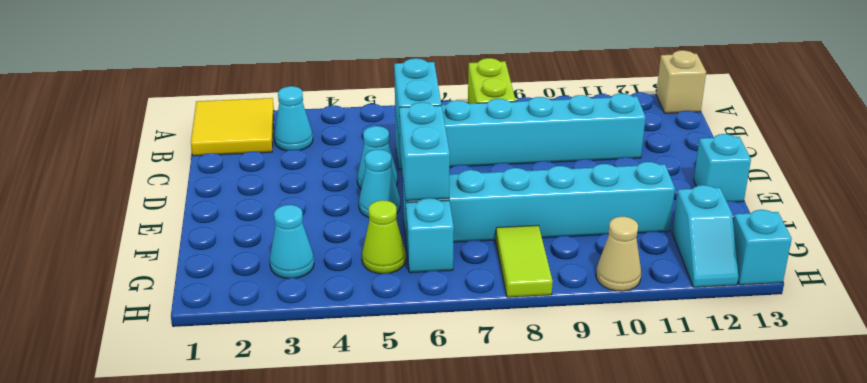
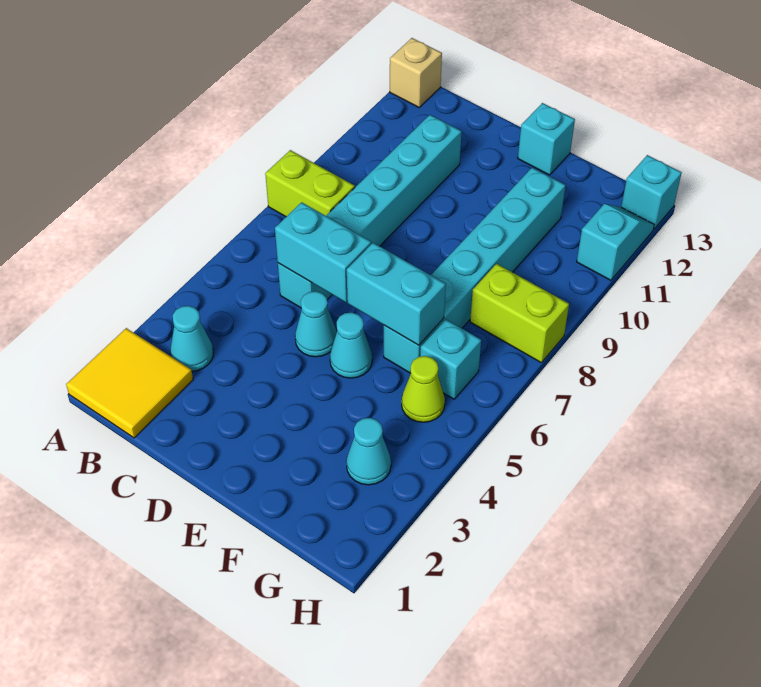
lime tile G8:H8 level 1 -> lime brick G8:H8 level 1
cyan slope G12:H12 level 1 top G -> cyan slope H11:H12 level 1 top 11
tan cone H10 level 1 -> none

